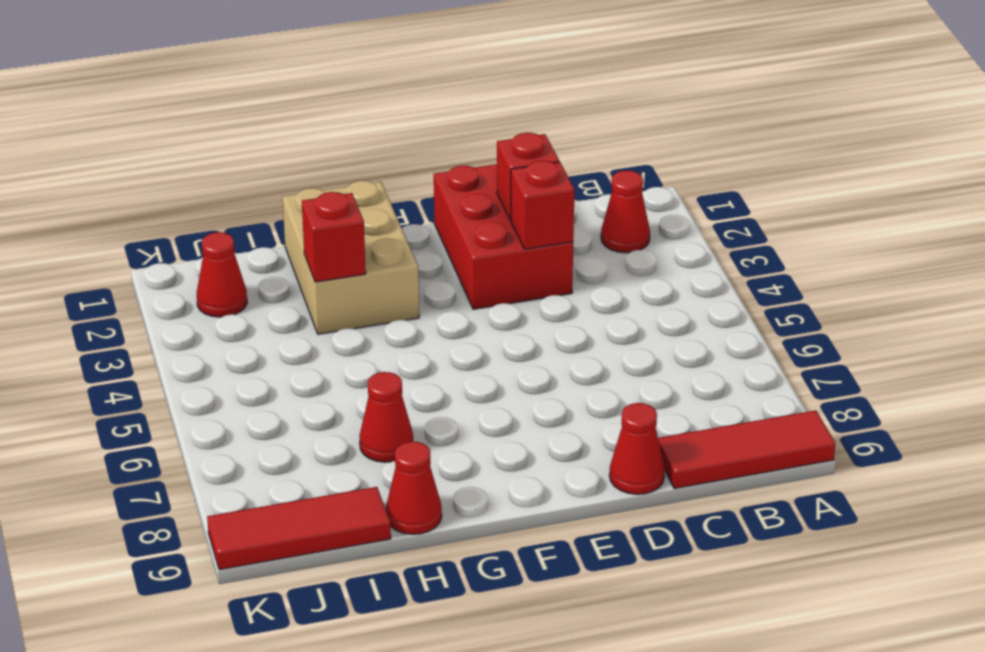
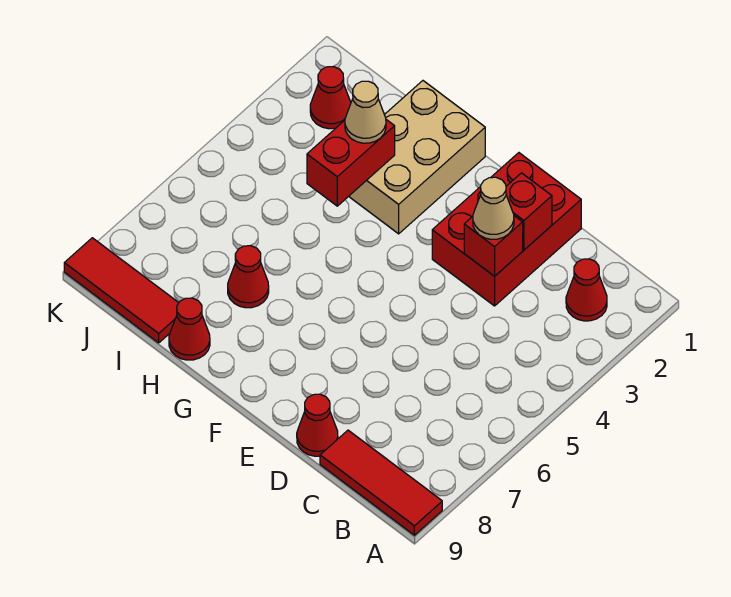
none -> tan cone D3 level 3
red brick H3 level 2 -> red brick H3:H4 level 2
none -> tan cone H3 level 3

